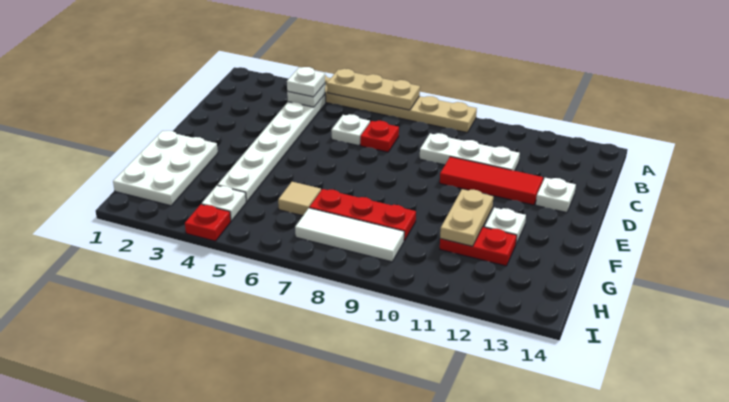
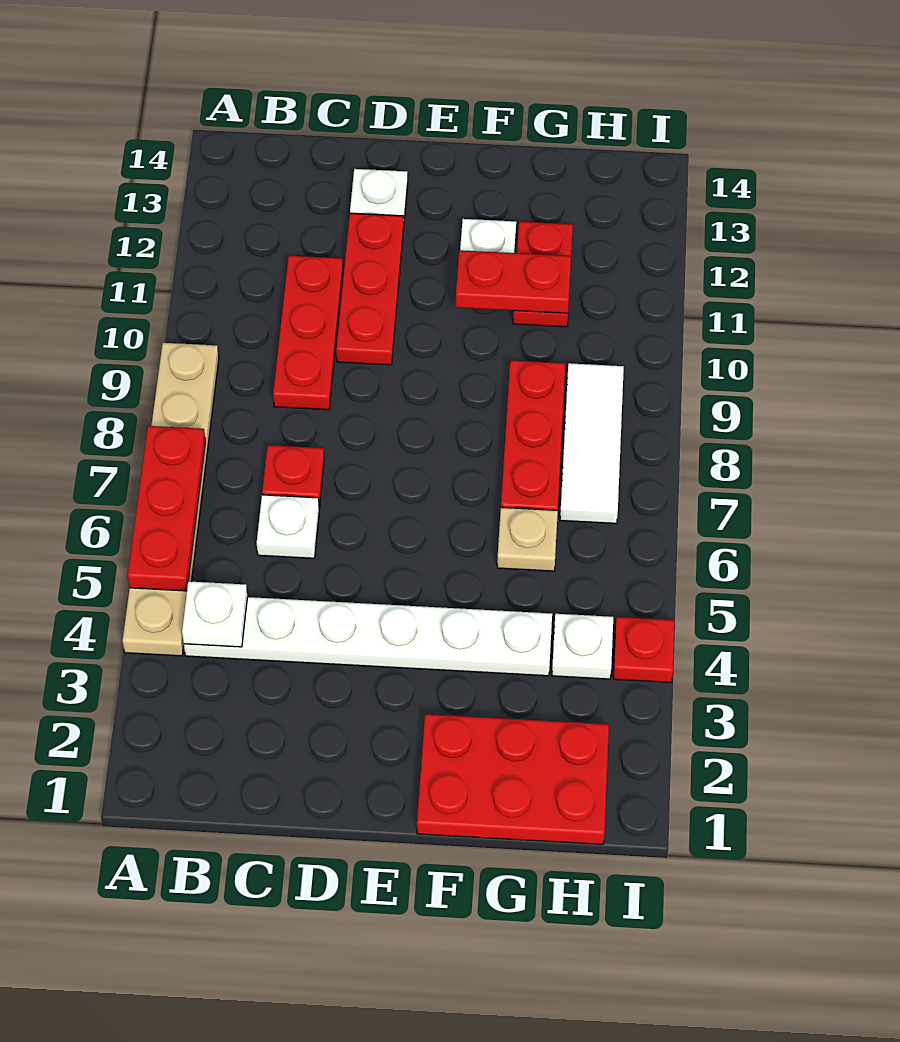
tan plate A5:A7 level 2 -> red plate A5:A7 level 2
white plate B4 level 3 -> none
white plate C9:C11 level 1 -> red plate C9:C11 level 1
red tile D10:D12 level 1 -> red plate D10:D12 level 1
white plate F1:H2 level 1 -> red plate F1:H2 level 1
tan plate F11:G11 level 2 -> red plate F11:G11 level 2
tan tile G6 level 1 -> tan plate G6 level 1

